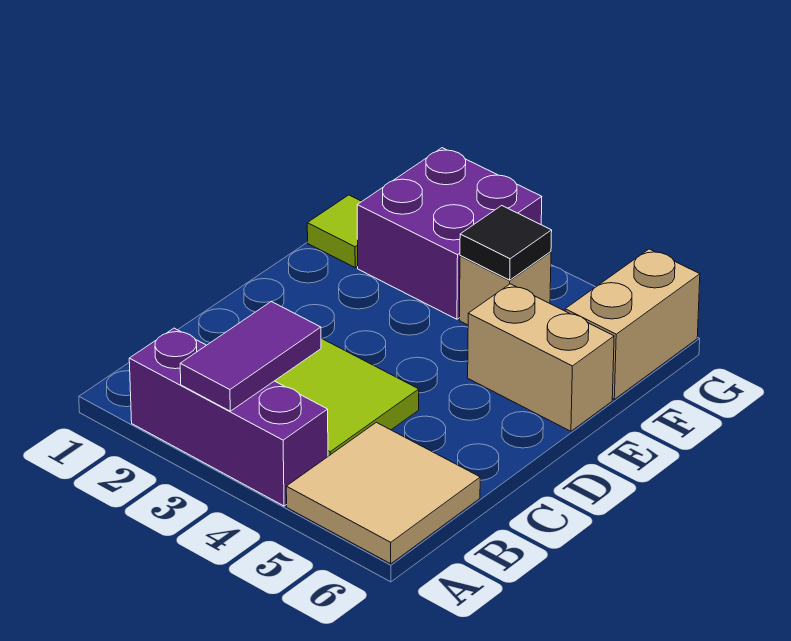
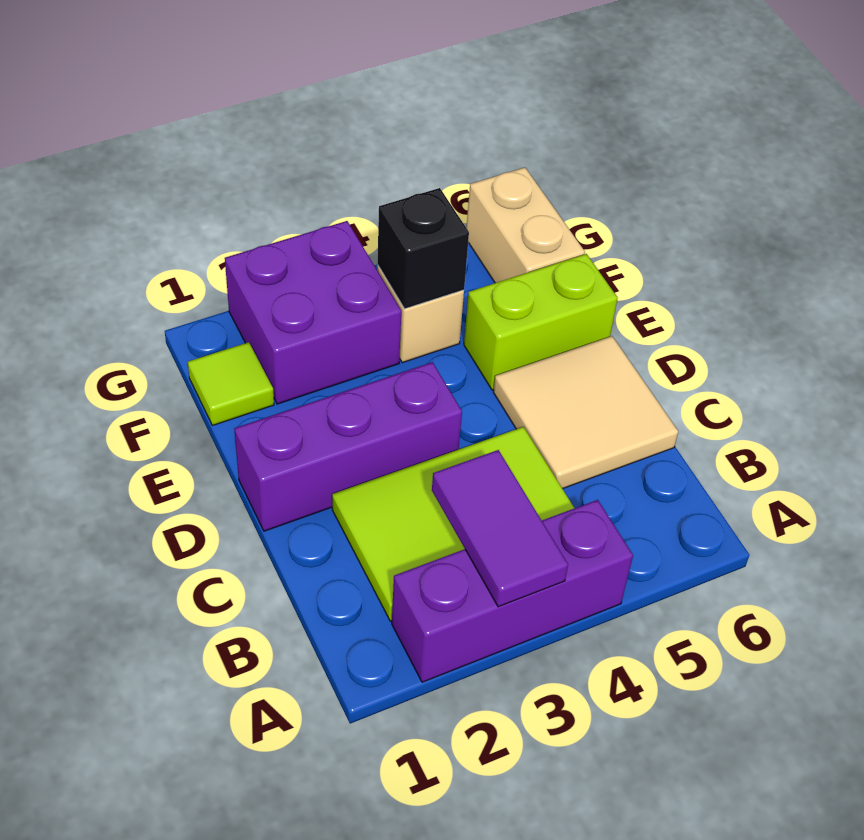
tan tile A5:B6 level 1 -> tan tile C5:D6 level 1
none -> purple brick D1:D3 level 1
tan brick E5:E6 level 1 -> lime brick E5:E6 level 1
black tile F4 level 2 -> black brick F4 level 2

